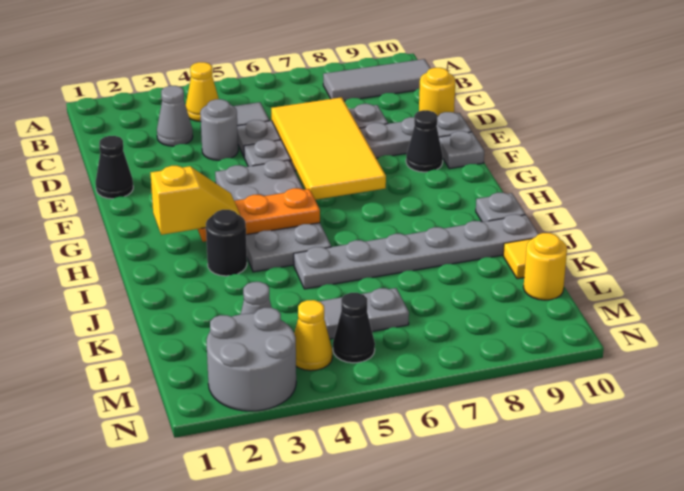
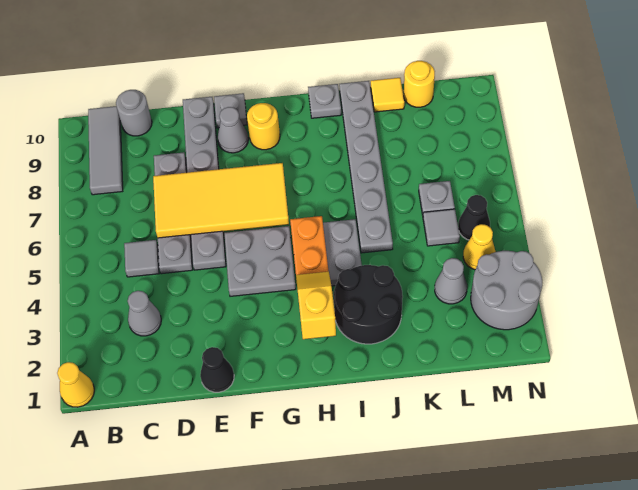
yellow cone B4 level 1 -> yellow cone A1 level 1
grey round brick D4 level 1 -> grey round brick C10 level 1
yellow round brick D10 level 1 -> yellow round brick G9 level 1
black cone F9 level 1 -> grey cone F9 level 1
black round brick I3 level 1 -> black round brick I2:J3 level 1

